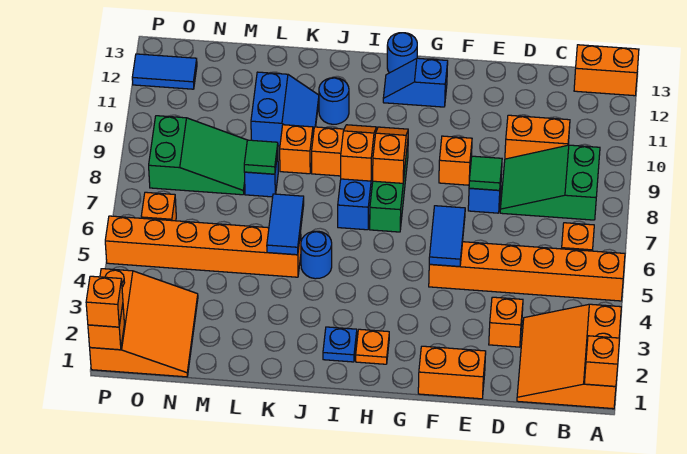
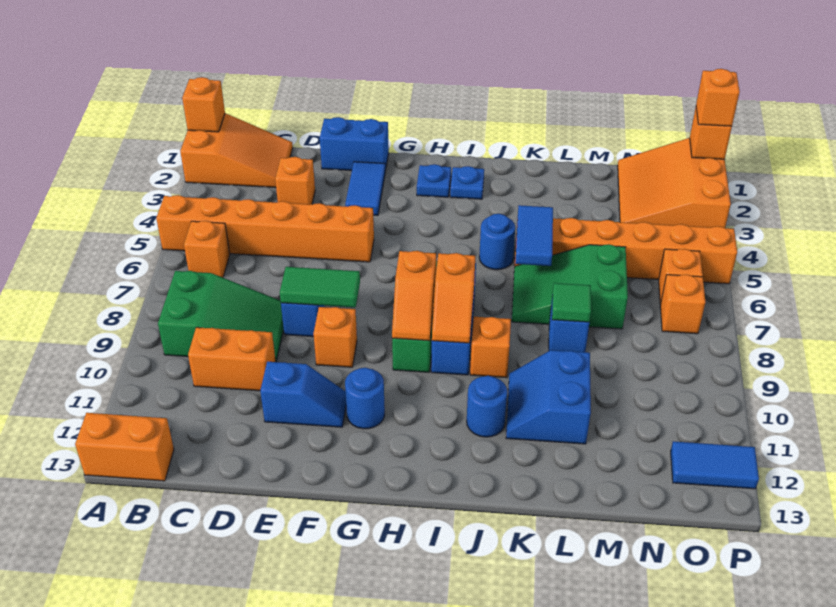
orange slope A1:C3 level 1 top A -> orange slope A1:C2 level 1 top A
orange brick E1:F1 level 1 -> blue brick E1:F1 level 1
green tile E8 level 2 -> green tile E8:F8 level 2
blue tile F5:F6 level 2 -> blue tile F2:F3 level 1
blue slope G12:H12 level 1 top G -> blue slope E11:F11 level 1 top E
orange plate H2 level 1 -> blue plate H2 level 1
blue round brick H13 level 1 -> blue round brick G11 level 1
orange brick K9 level 1 -> orange brick O7 level 1
green slope M8:O9 level 1 top O -> green slope K6:M7 level 1 top M

